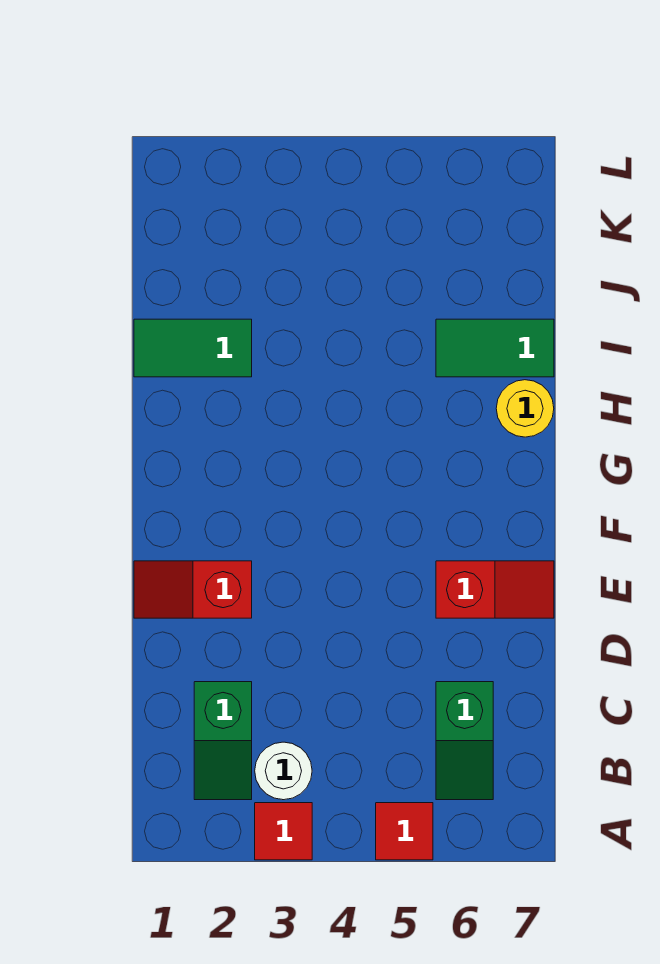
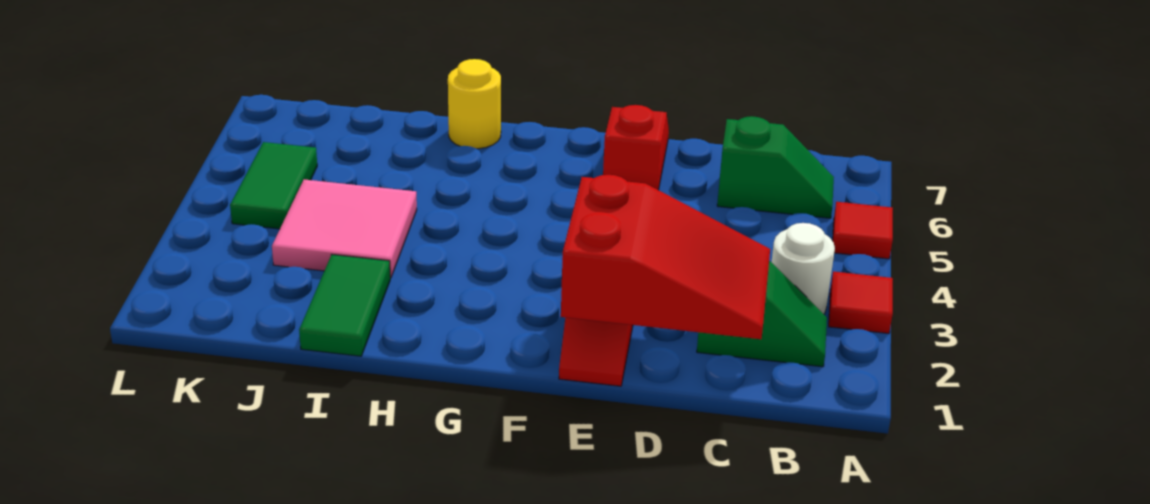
none -> red slope C1:E2 level 2 top E
none -> pink tile I3:J4 level 1
green tile I6:I7 level 1 -> green tile K4:K5 level 1

